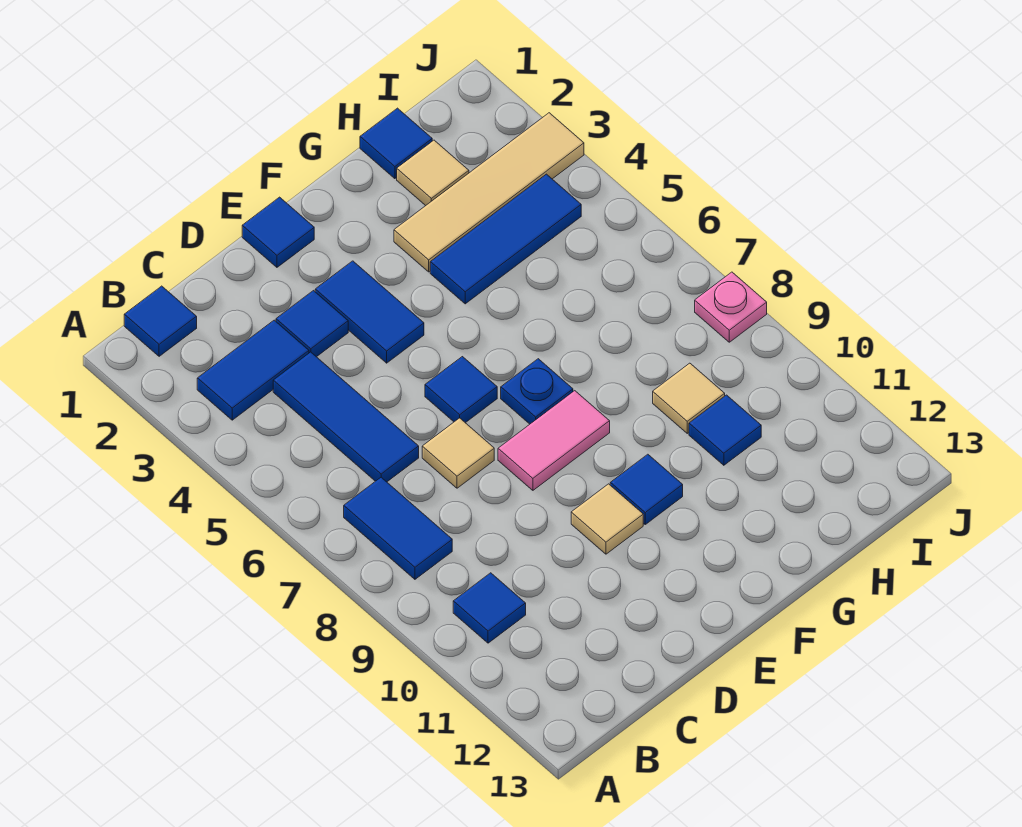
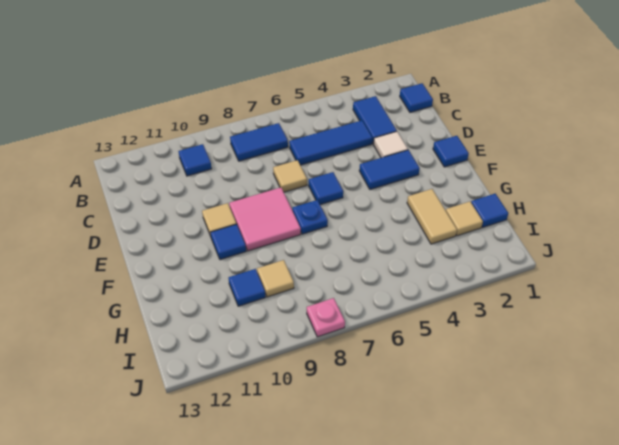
blue tile D3 level 1 -> white tile D3 level 1
pink tile E8:F8 level 1 -> pink tile E8:F9 level 1
tan tile G3:J3 level 1 -> tan tile G3:H3 level 1
blue tile G4:I4 level 1 -> none

